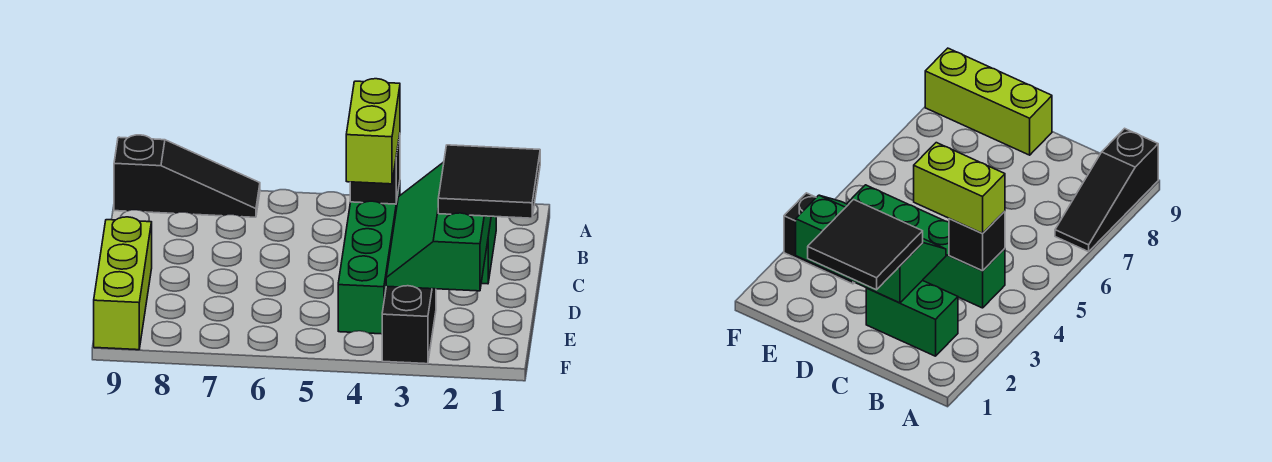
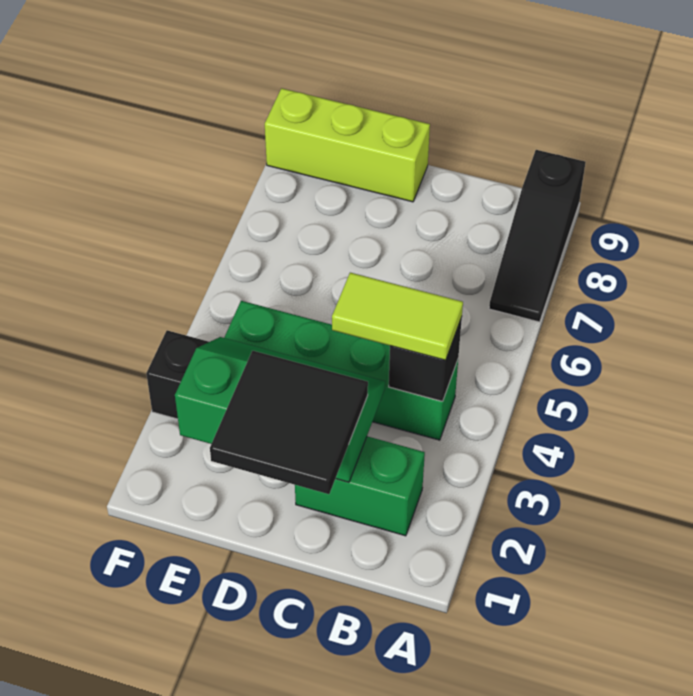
lime brick B4:C4 level 3 -> lime tile B4:C4 level 3

